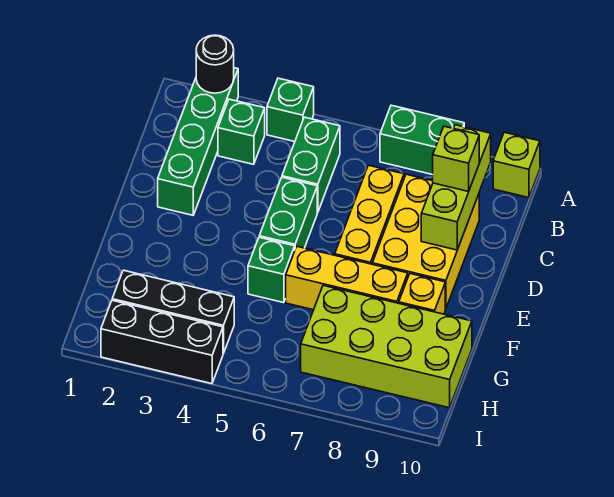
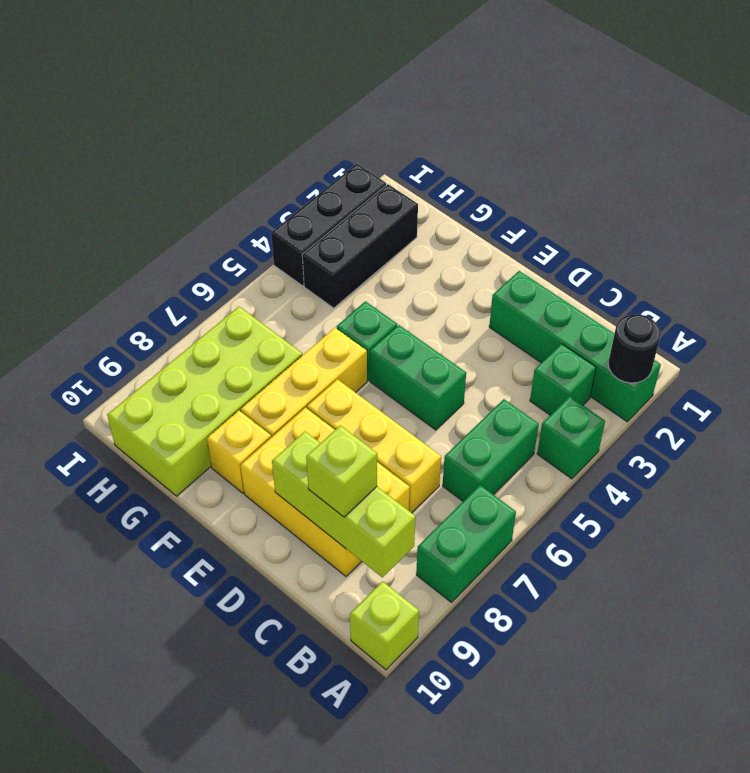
green brick B5:C5 level 1 -> green brick B5:B6 level 1

